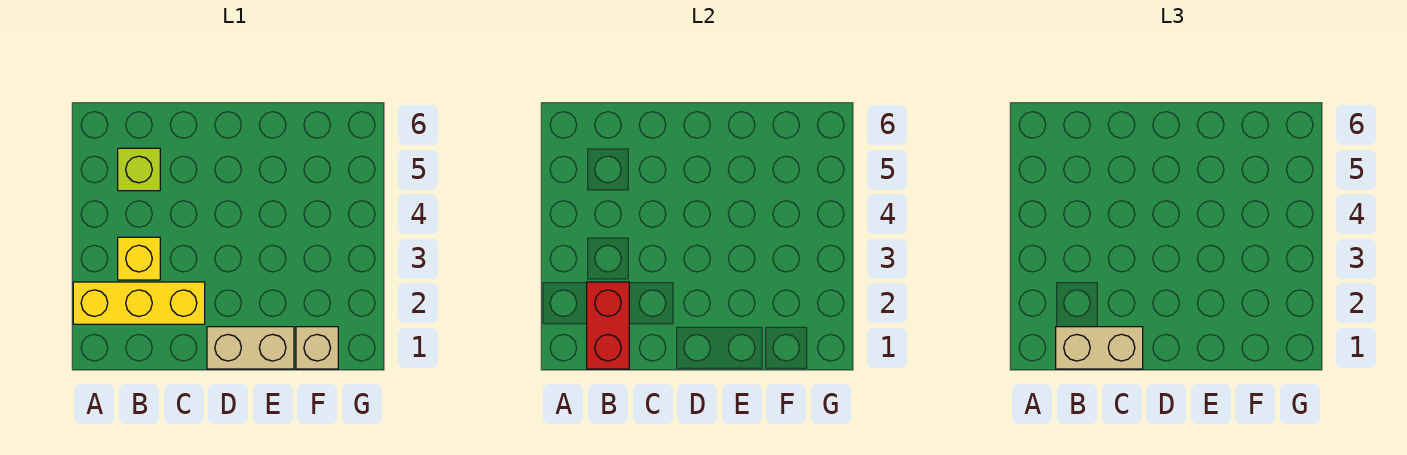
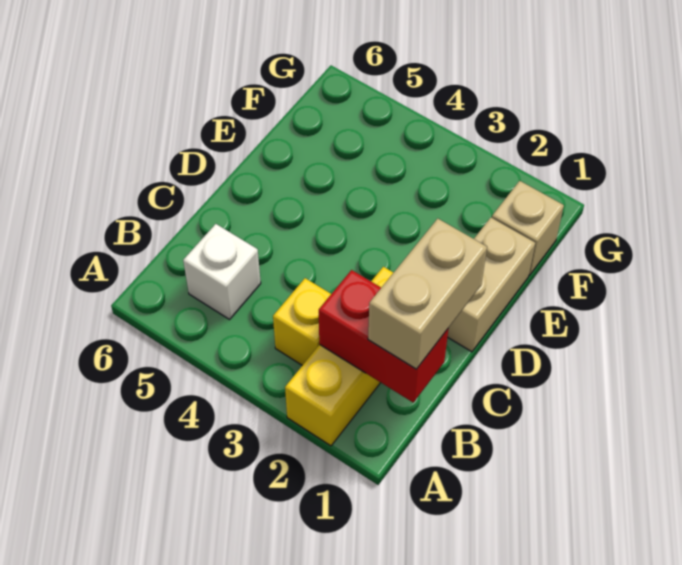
lime brick B5 level 1 -> white brick B5 level 1

